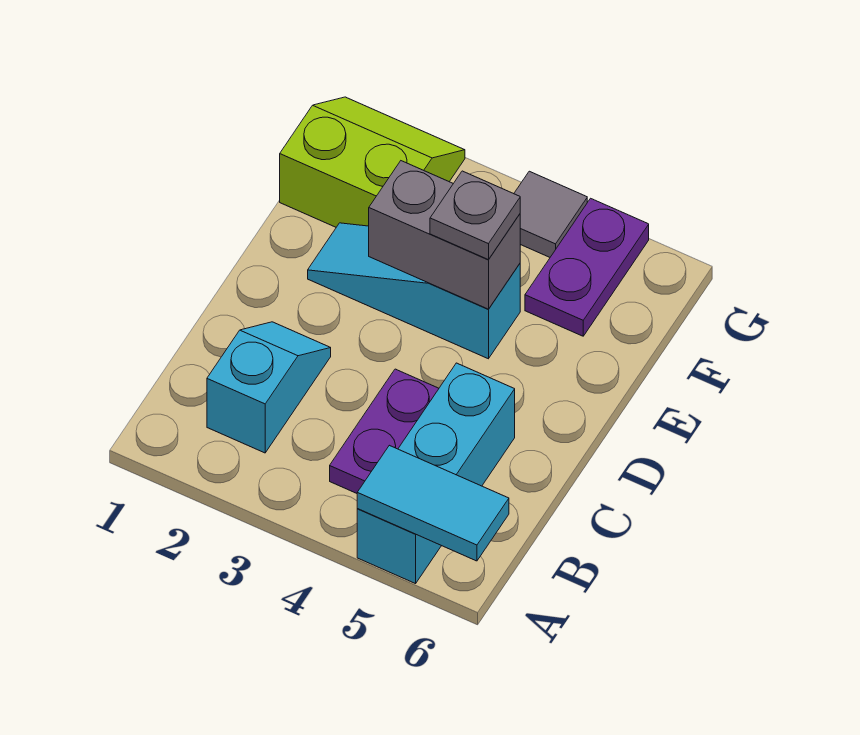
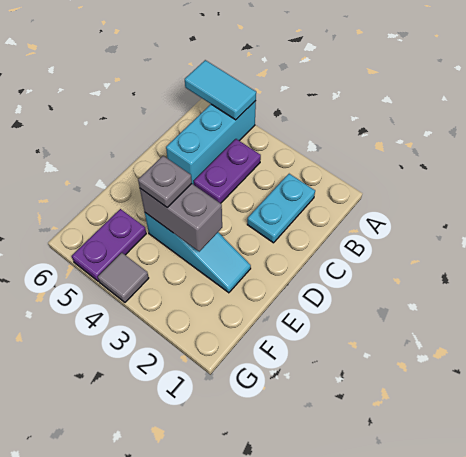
cyan slope B2:C2 level 1 top B -> cyan plate B2:C2 level 1
lime slope F1:G2 level 1 top F -> none

